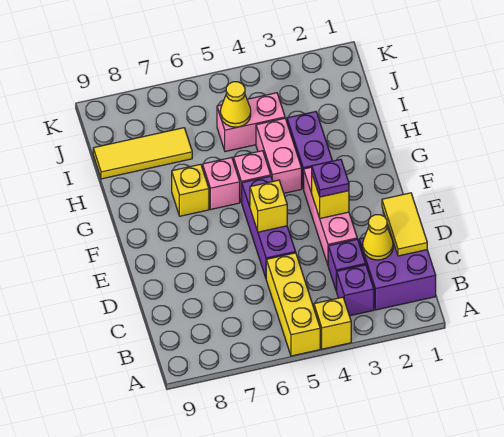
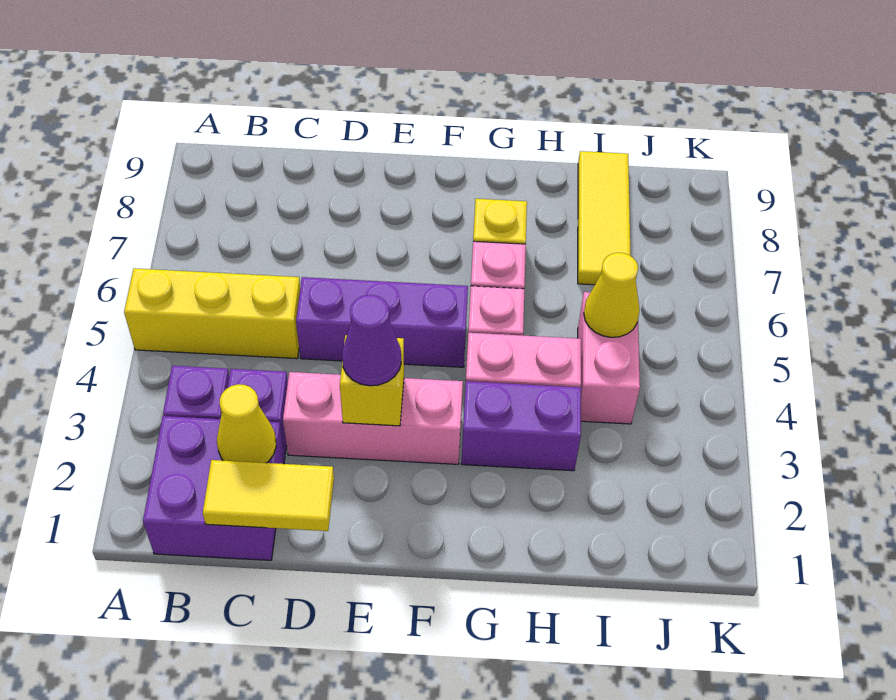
yellow brick A4 level 1 -> none
purple plate E3 level 3 -> purple cone E3 level 3
yellow brick E5 level 2 -> none

